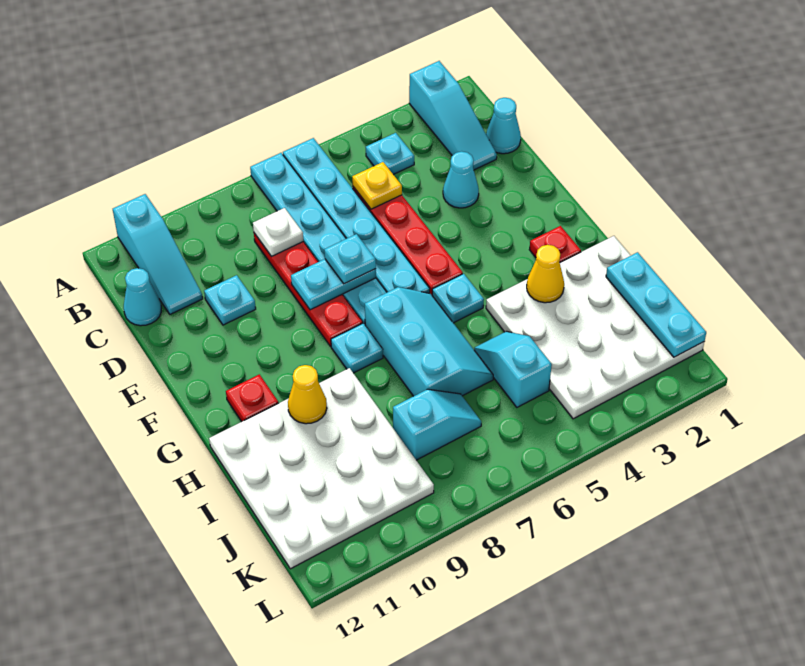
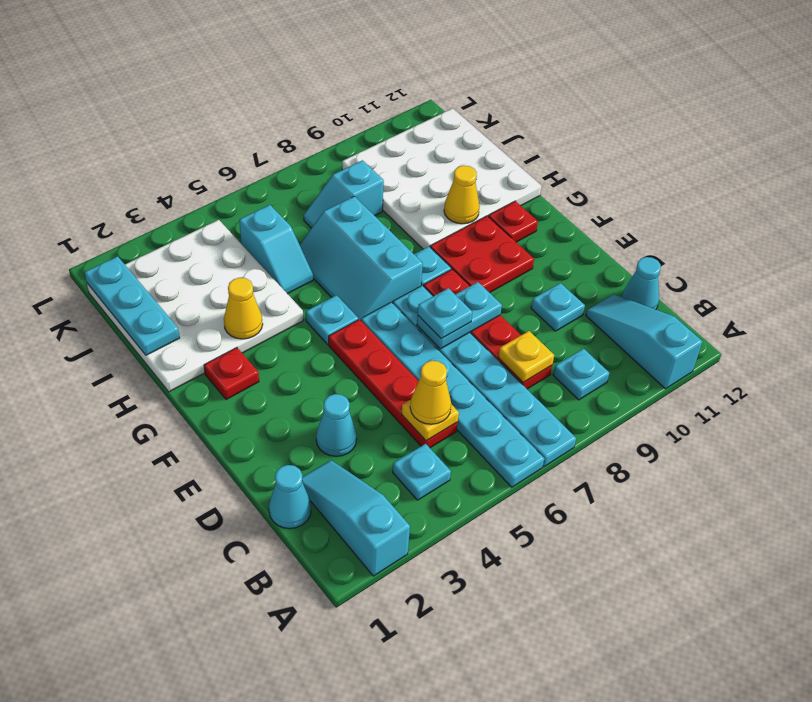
none -> cyan plate B9 level 1
none -> yellow cone C5 level 3
white plate C8 level 2 -> yellow plate C8 level 2
none -> red plate F9:G10 level 1

